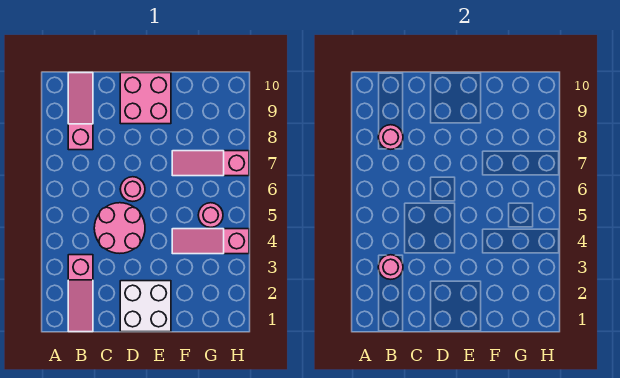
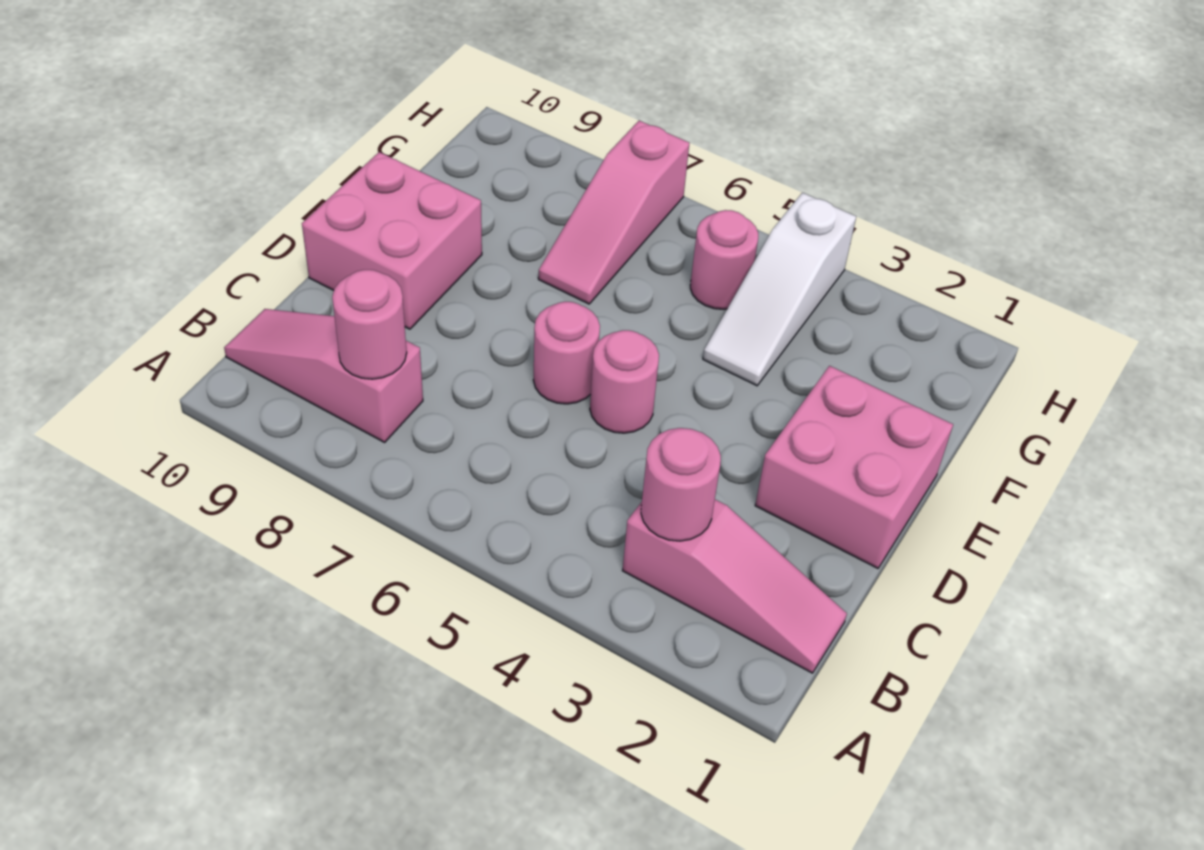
pink round brick C4:D5 level 1 -> pink round brick D5 level 1
white brick D1:E2 level 1 -> pink brick D1:E2 level 1
pink slope F4:H4 level 1 top H -> white slope F4:H4 level 1 top H

